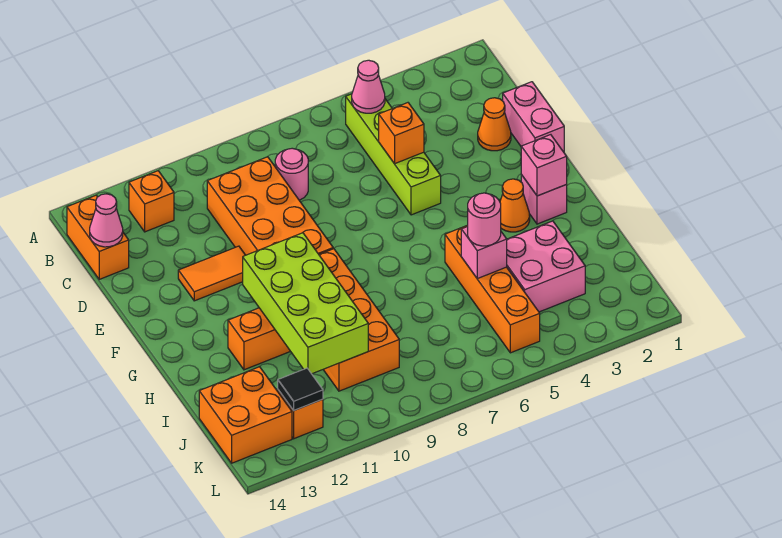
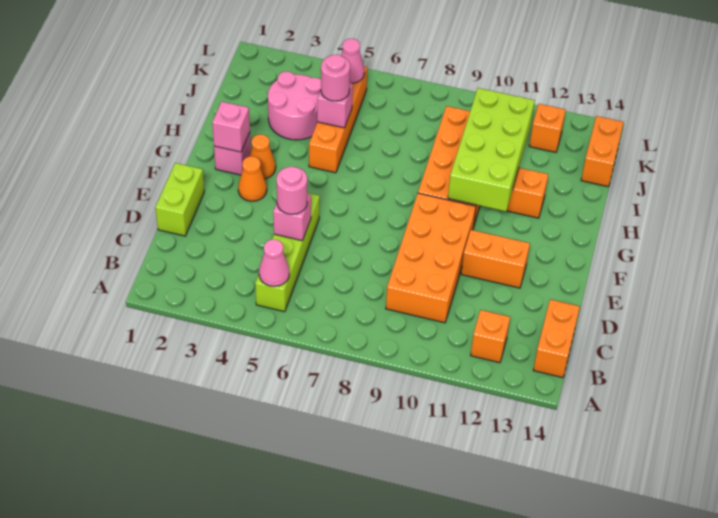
pink round brick C8 level 1 -> pink round brick D5 level 3
pink cone C14 level 2 -> pink cone K5 level 2
pink brick D1:E1 level 1 -> lime brick D1:E1 level 1
orange cone D2 level 1 -> orange cone F3 level 1
orange brick D5 level 2 -> pink brick D5 level 2
orange tile E11:E12 level 1 -> orange brick E11:E12 level 1
pink brick I3:J4 level 1 -> pink round brick I3:J4 level 1
orange brick J13:K14 level 1 -> orange brick J14:K14 level 1
black tile K12 level 2 -> none

